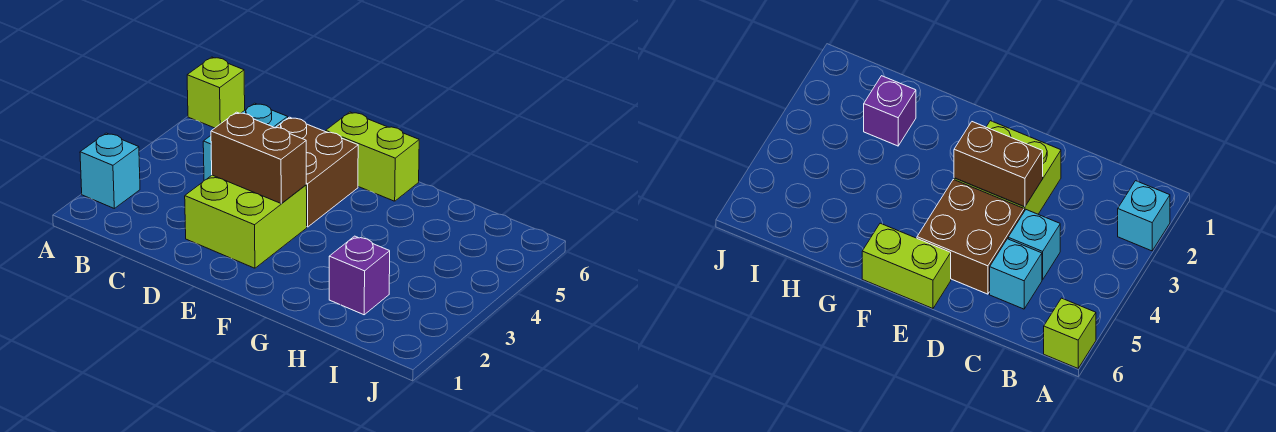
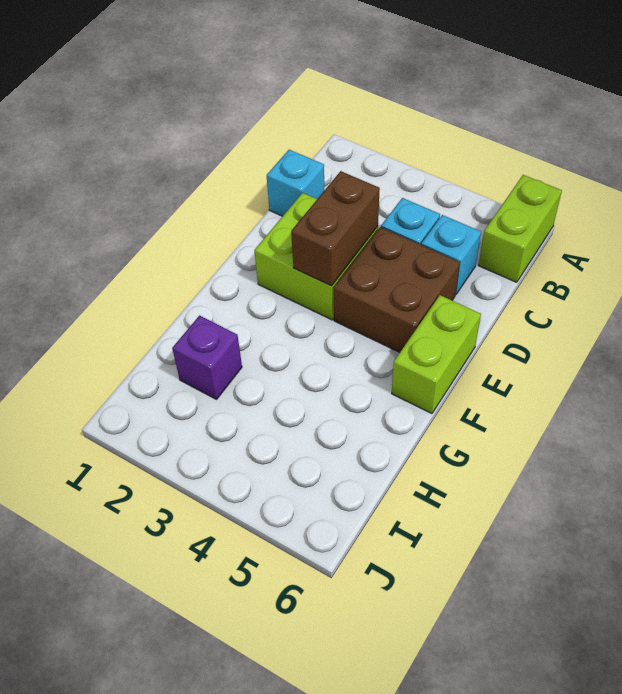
cyan brick A2 level 1 -> cyan brick C1 level 1
lime brick A6 level 1 -> lime brick A6:B6 level 1

